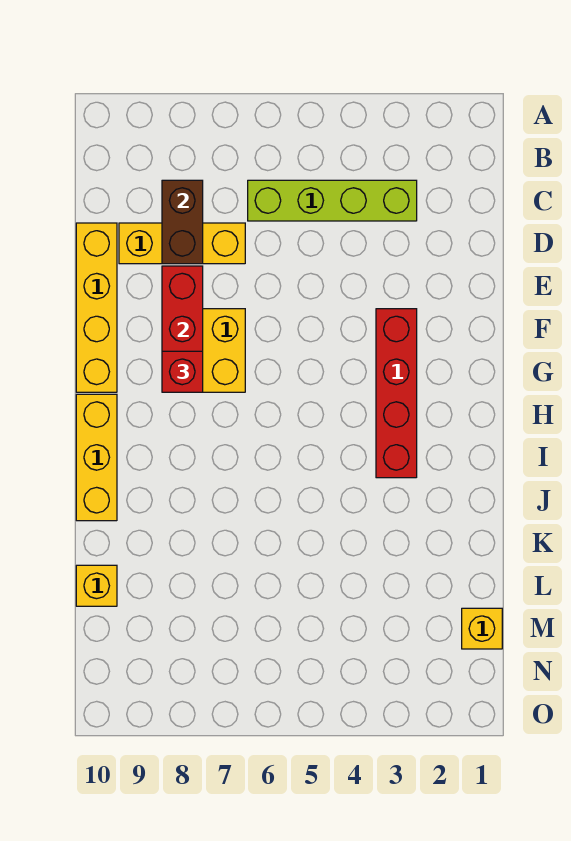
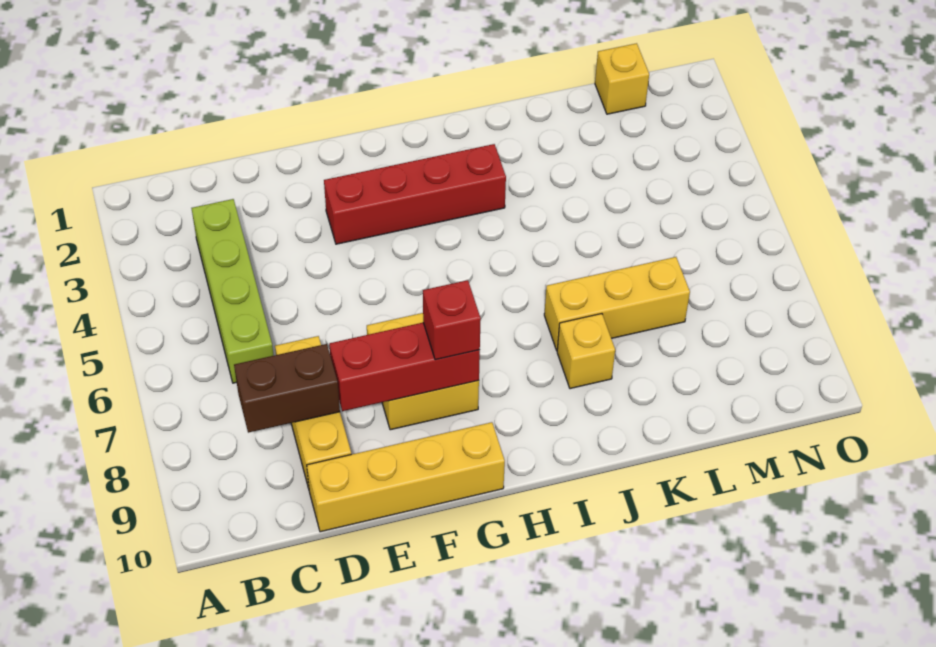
yellow brick H10:J10 level 1 -> yellow brick J7:L7 level 1
yellow brick L10 level 1 -> yellow brick J8 level 1

